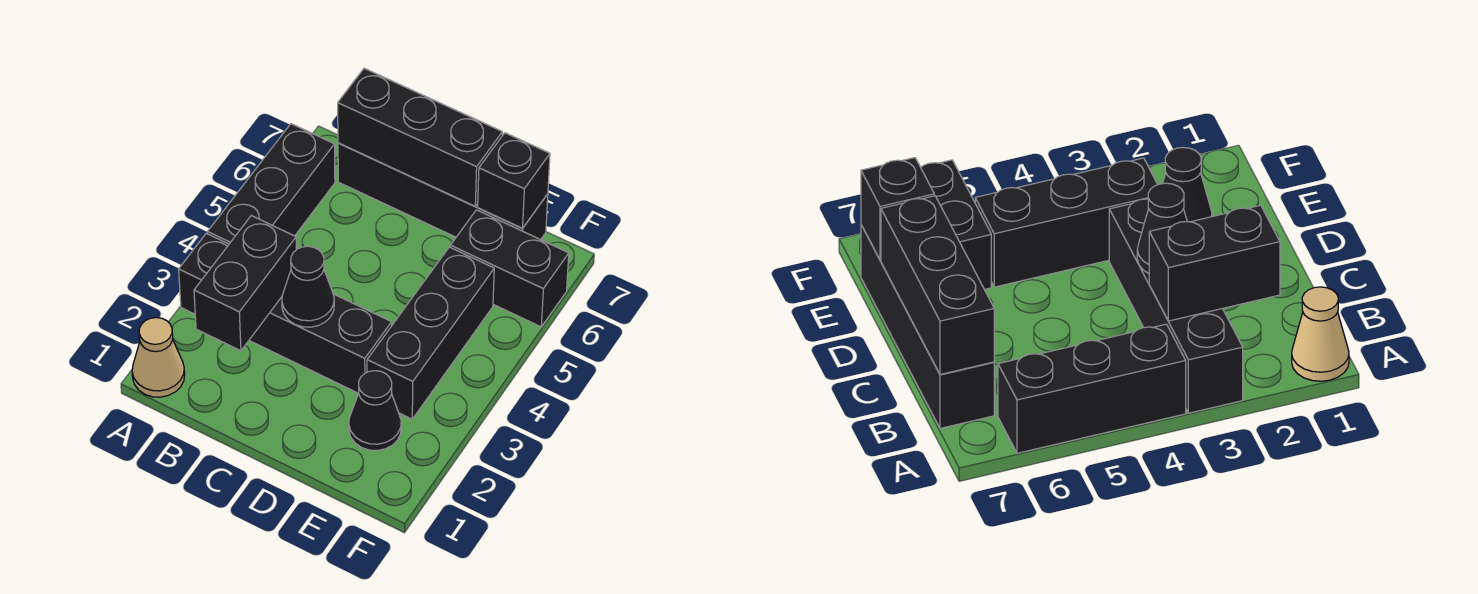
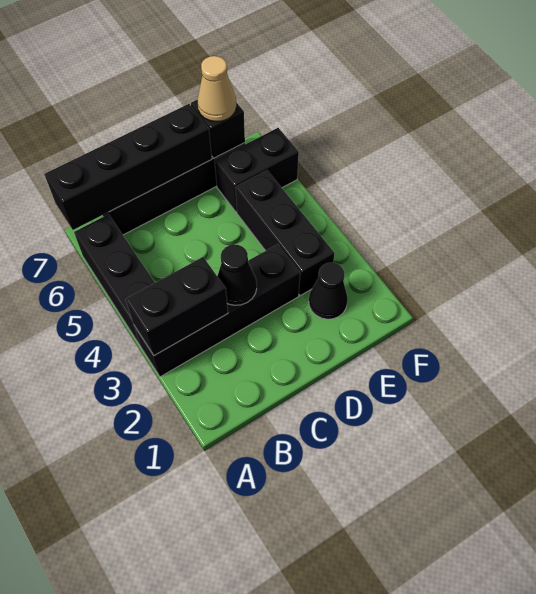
tan cone A1 level 1 -> tan cone E7 level 3
black brick B2:B3 level 2 -> black brick A3:B3 level 2
black brick B7:D7 level 2 -> black brick A7:D7 level 2

